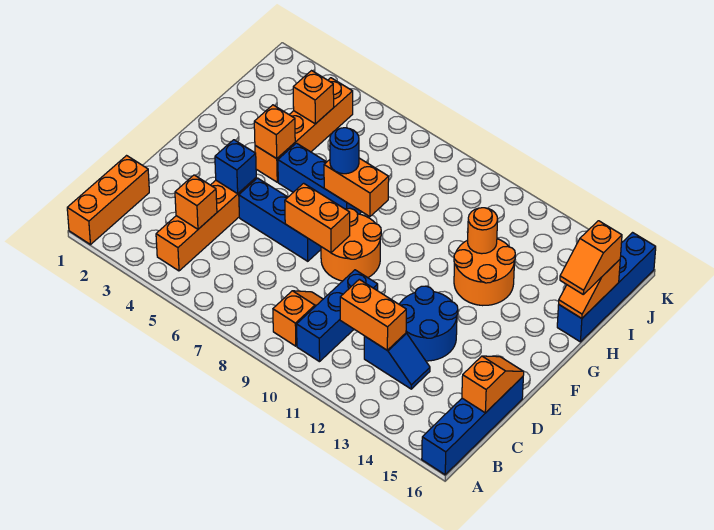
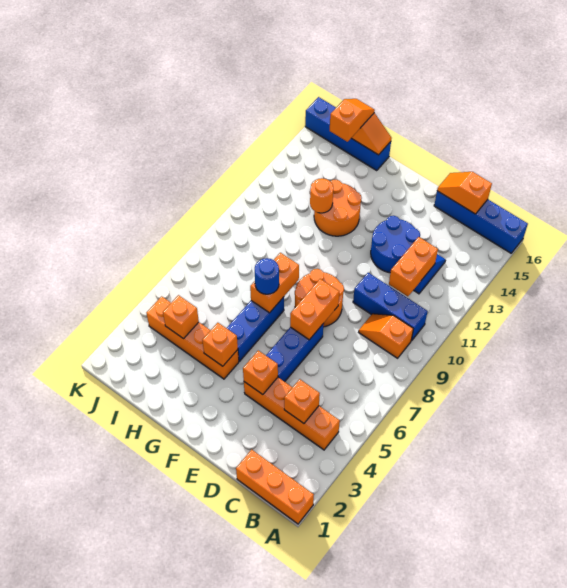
blue brick E4 level 2 -> orange brick E4 level 2
orange slope H16:I16 level 3 top I -> orange slope I15:I16 level 3 top 15

